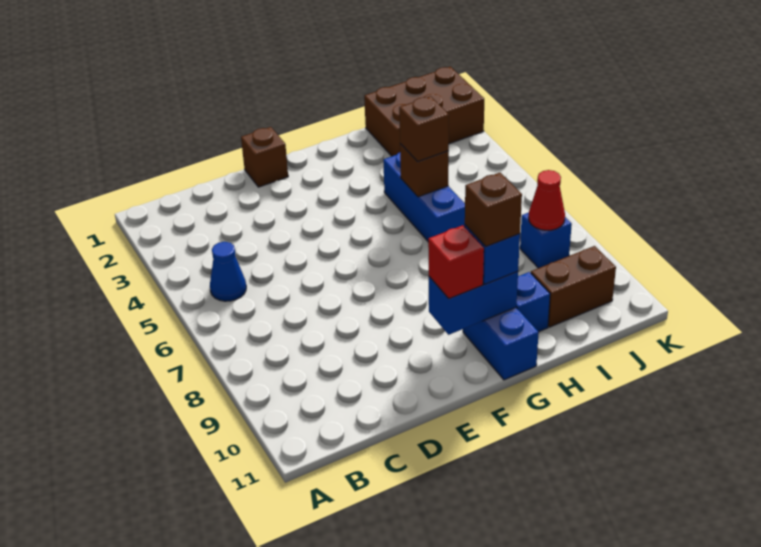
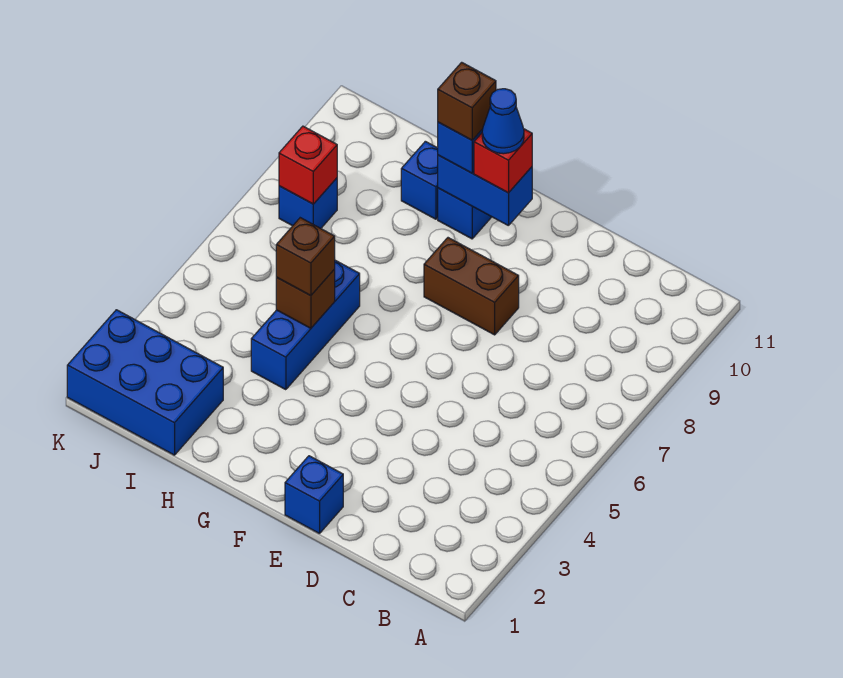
blue cone B5 level 1 -> blue cone F10 level 4
brown brick E1 level 1 -> blue brick E1 level 1
brown brick I1:K2 level 1 -> blue brick I1:K2 level 1
brown brick I10:J10 level 1 -> brown brick E8:F8 level 1
red cone J8 level 2 -> red brick J8 level 2

